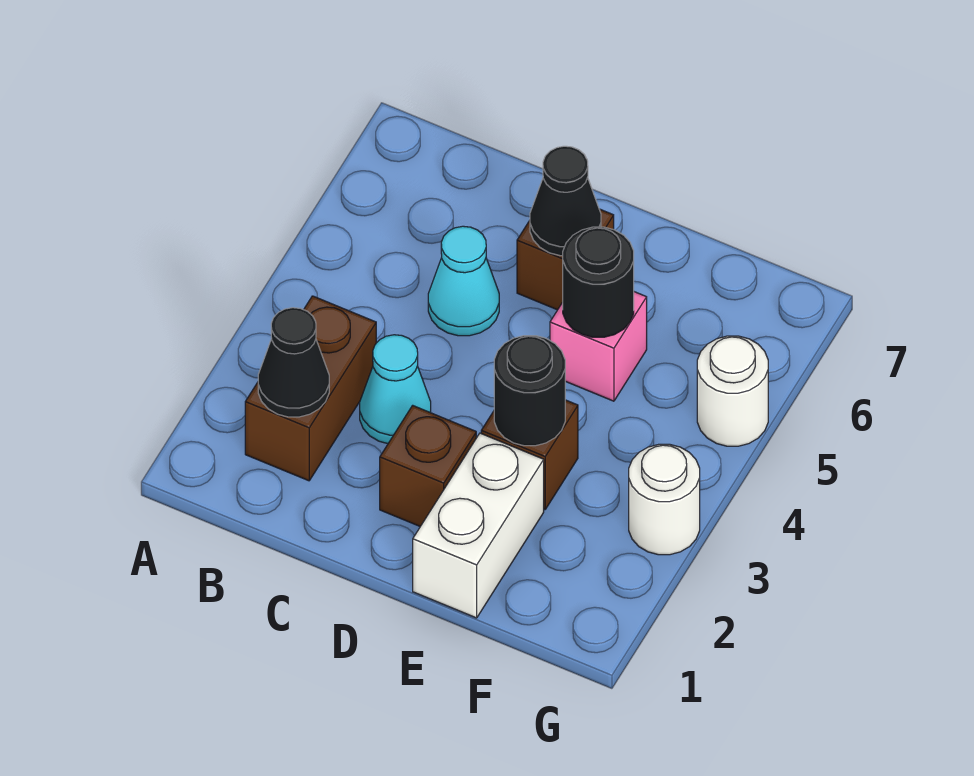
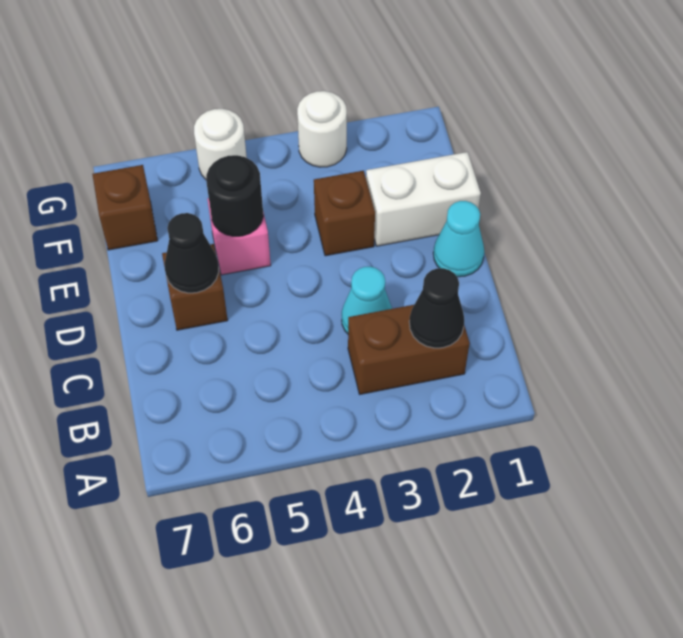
cyan cone C5 level 1 -> cyan cone D1 level 1
brown brick D2 level 1 -> brown brick F7 level 1
black round brick E3 level 2 -> none

